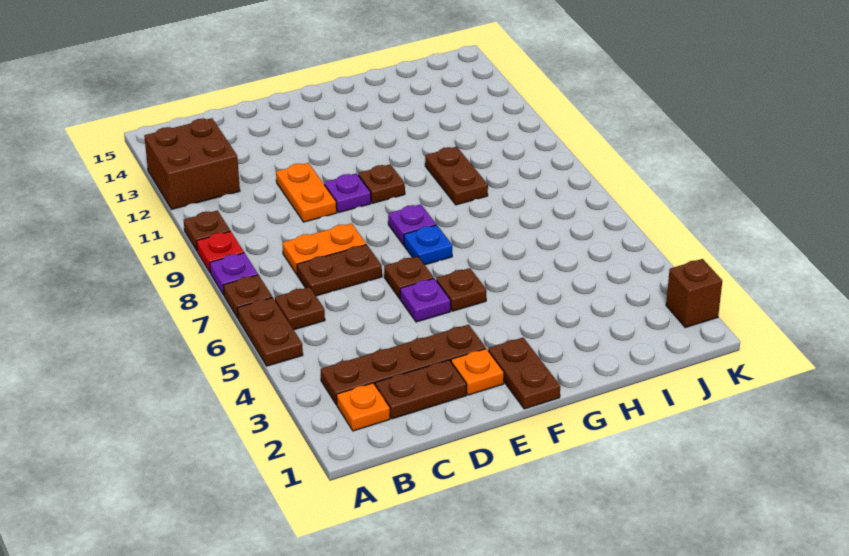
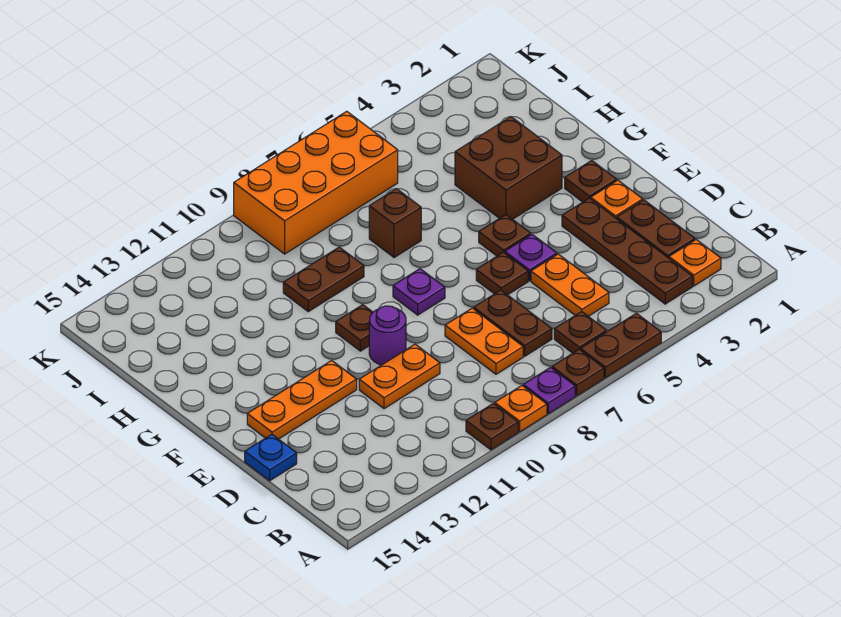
red plate A9 level 1 -> orange plate A9 level 1
brown brick A12:B13 level 1 -> brown brick G3:H4 level 1
none -> orange plate C5:D5 level 1
purple plate E10 level 1 -> purple round brick E10 level 1
none -> orange plate E12:E14 level 1
brown plate F1:F2 level 1 -> brown plate F2 level 1
blue plate F7 level 1 -> blue plate D15 level 1
none -> orange brick J6:K9 level 1
brown brick K2 level 1 -> brown brick H7 level 1

